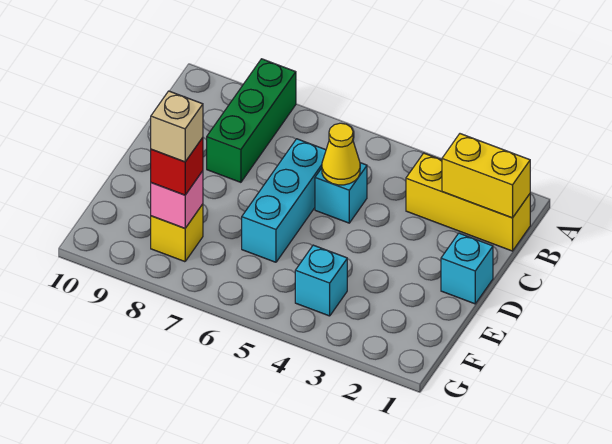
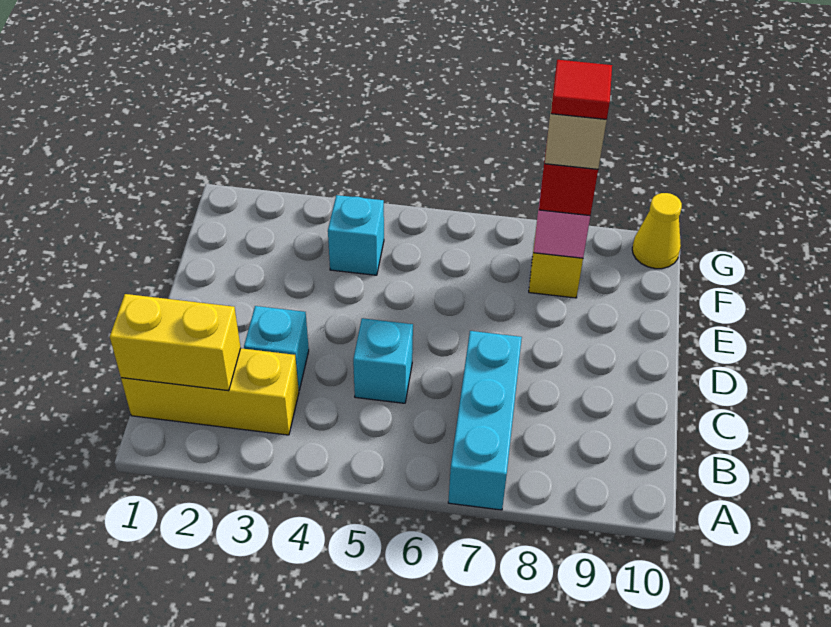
green brick A8:C8 level 1 -> none
yellow cone C5 level 2 -> yellow cone G10 level 1
cyan brick C6:E6 level 1 -> cyan brick A7:C7 level 1
cyan brick D1 level 1 -> cyan brick C3 level 1
none -> red tile F8 level 5

